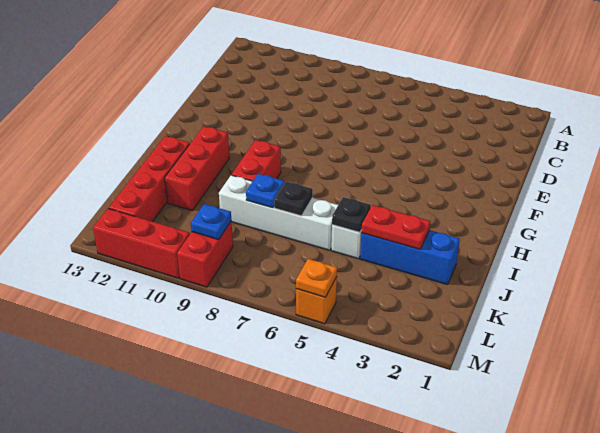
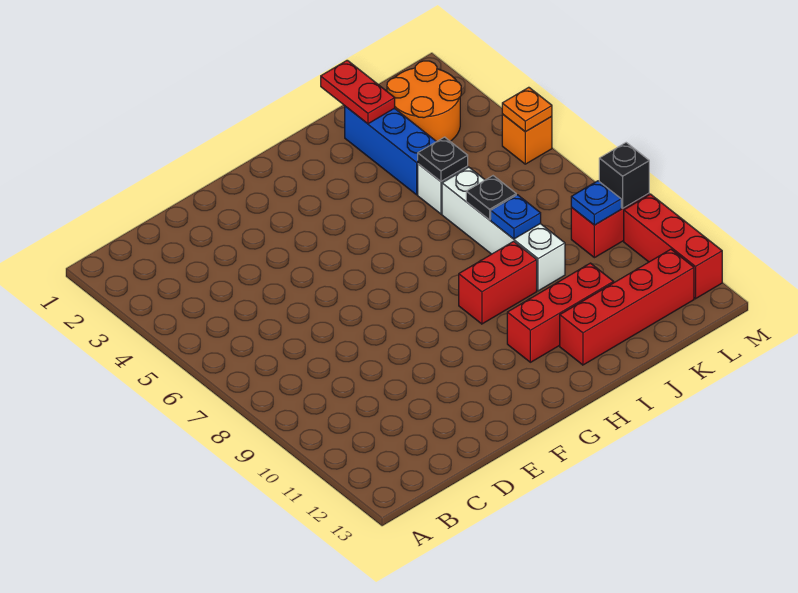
red plate J3:J4 level 2 -> red plate J1:J2 level 2
none -> orange round brick K2:L3 level 1
none -> black brick M9 level 2

